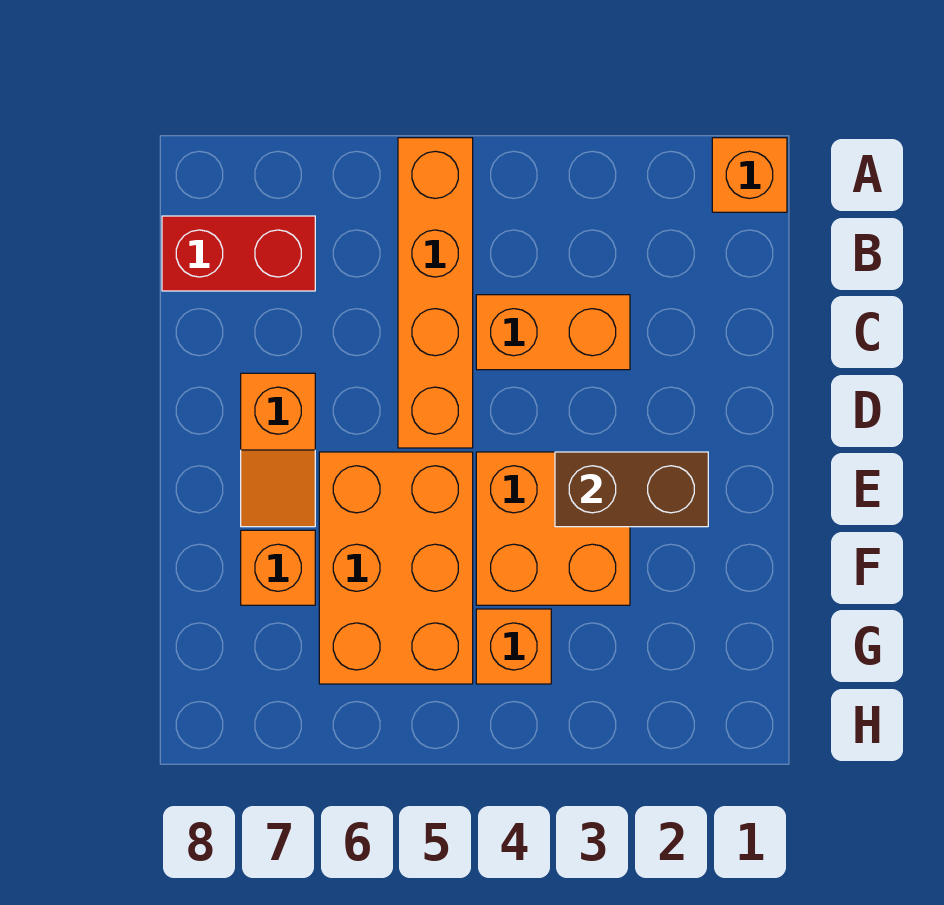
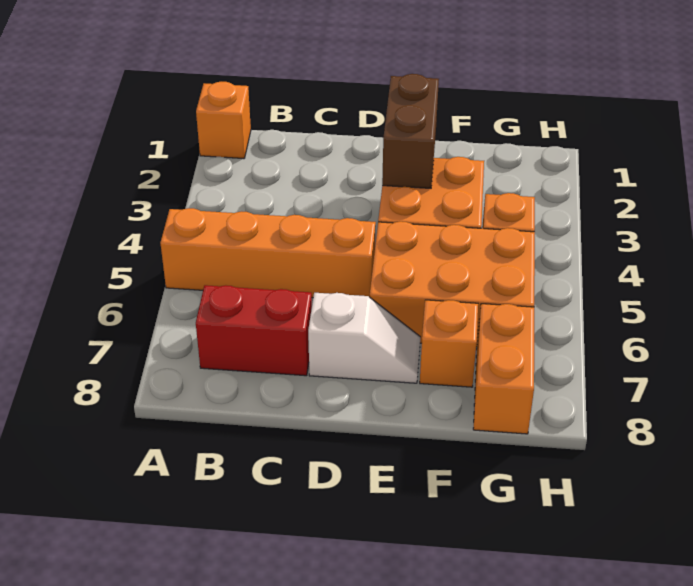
red brick B7:B8 level 1 -> red brick B7:C7 level 1
orange brick C3:C4 level 1 -> orange brick G7:G8 level 1
orange slope D7:E7 level 1 top D -> white slope D7:E7 level 1 top D

